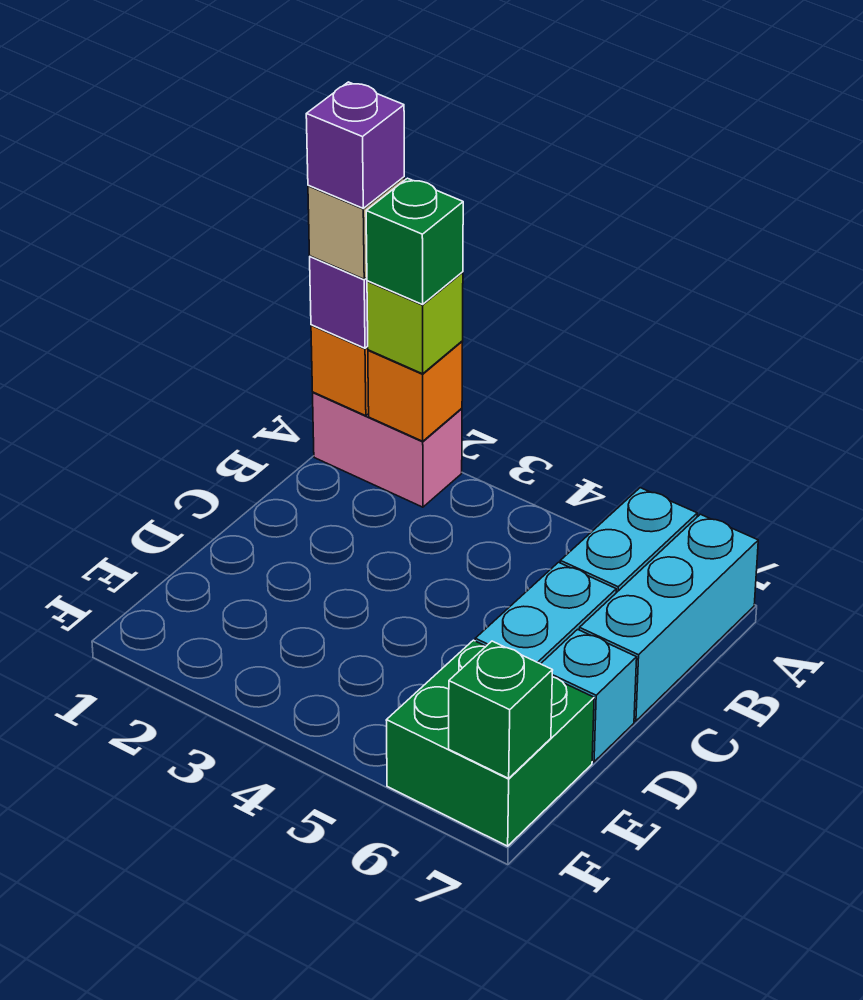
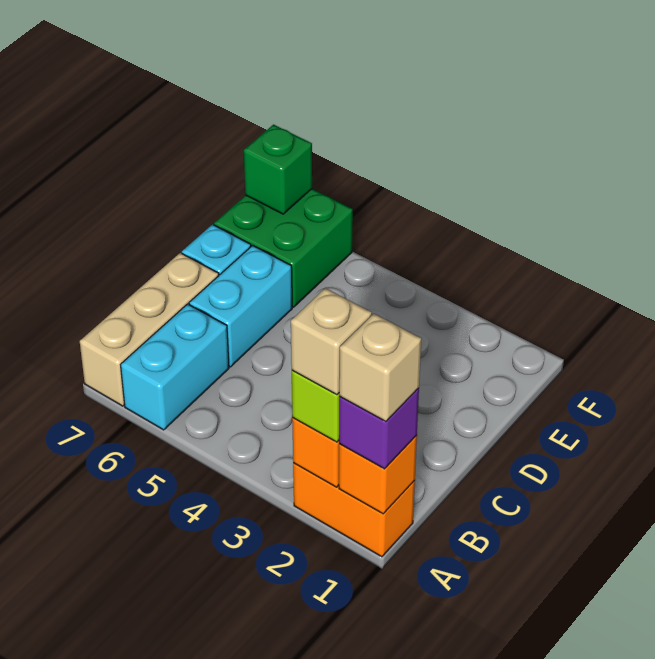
pink brick A1:A2 level 1 -> orange brick A1:A2 level 1
purple brick A1 level 5 -> none
green brick A2 level 4 -> tan brick A2 level 4
cyan brick A7:C7 level 1 -> tan brick A7:C7 level 1

